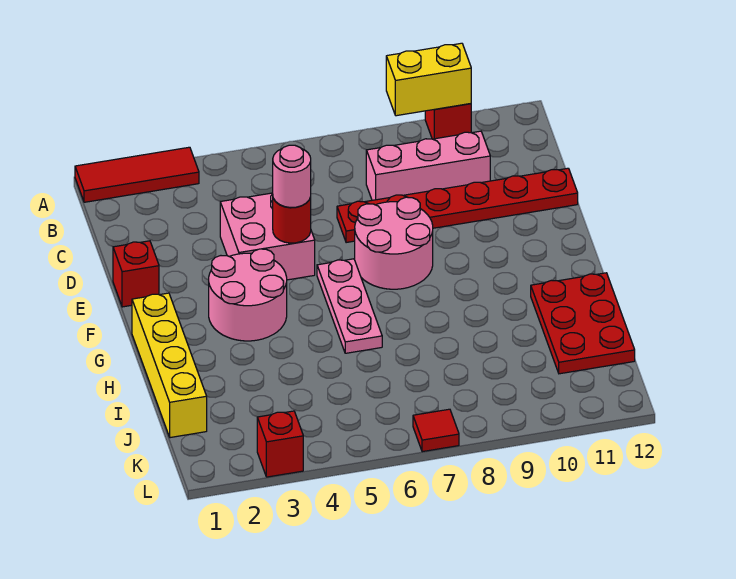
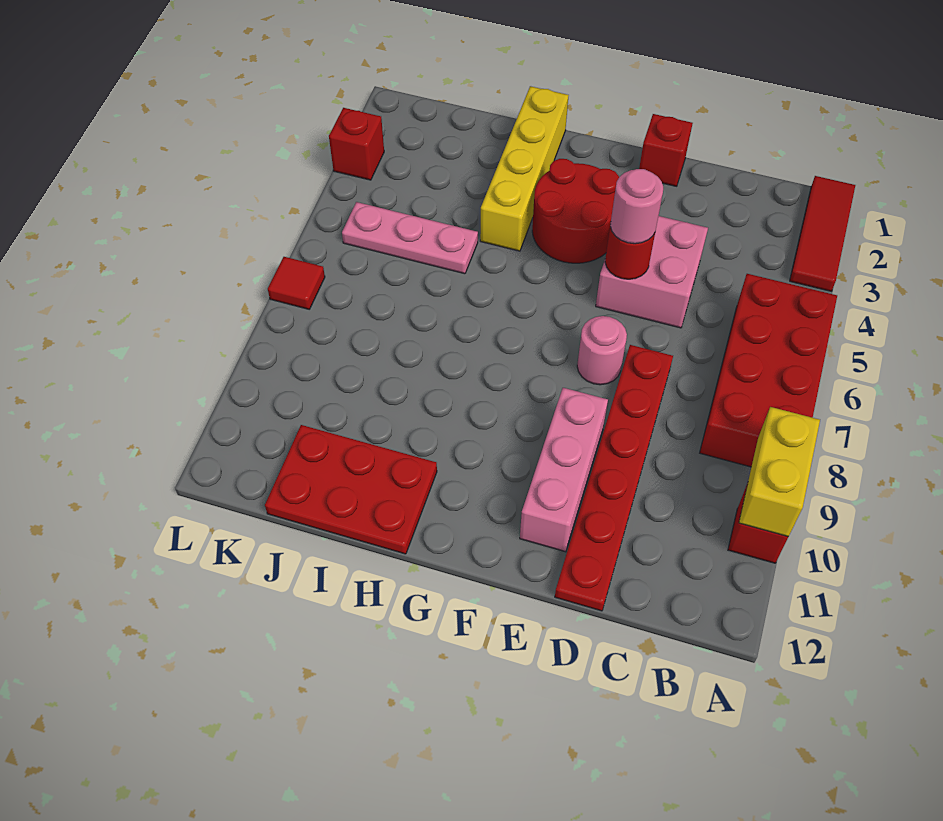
none -> red brick A5:B8 level 1
pink brick C8:C10 level 1 -> pink brick E9:E11 level 1
pink round brick E7:F8 level 1 -> pink round brick E7 level 1
pink round brick F3:G4 level 1 -> red round brick F3:G4 level 1
pink plate F6:H6 level 1 -> pink plate I5:K5 level 1
yellow brick G1:J1 level 1 -> yellow brick H1:H4 level 1

